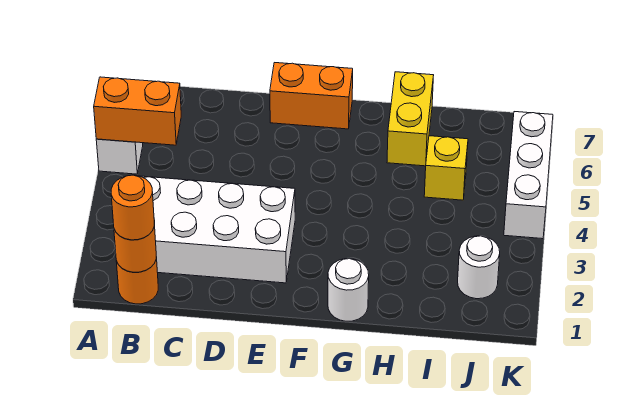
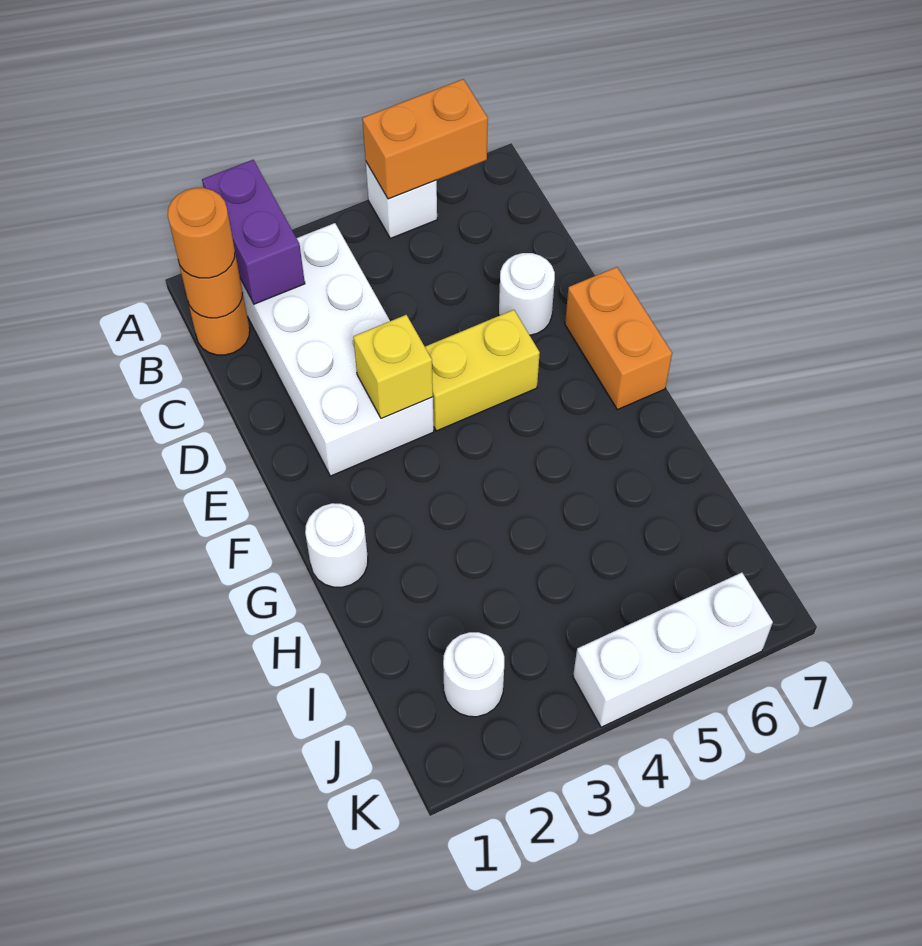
none -> purple brick A2:B2 level 2
orange brick A5:B5 level 2 -> orange brick A5:A6 level 2
none -> white round brick D6 level 1
yellow brick H6:H7 level 1 -> yellow brick E4:E5 level 1
yellow brick I5 level 1 -> yellow brick E3 level 2

